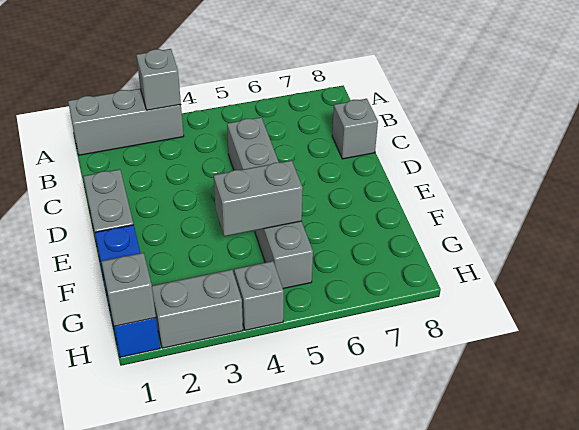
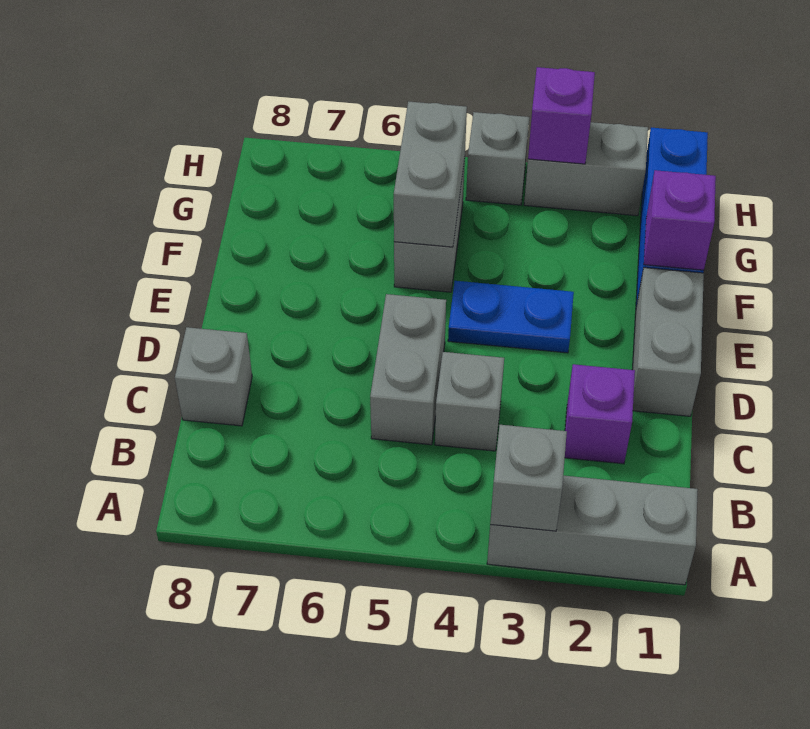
none -> purple brick C2 level 1
none -> blue plate E3:E4 level 1
none -> purple brick F1 level 2
grey brick F4:F5 level 2 -> grey brick F5:G5 level 2
grey brick H1 level 2 -> grey brick C4 level 1
none -> purple brick H3 level 2

